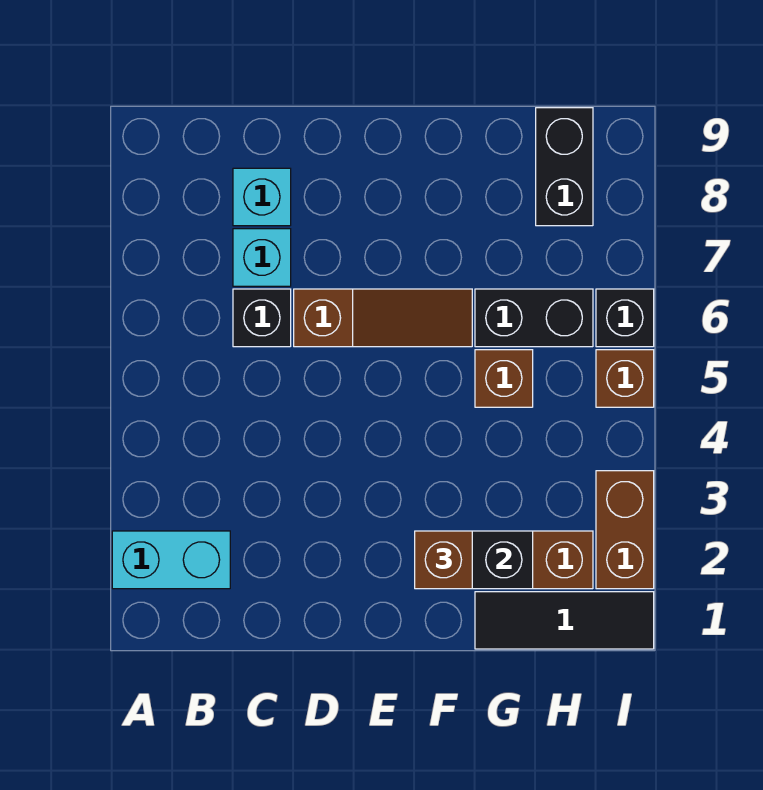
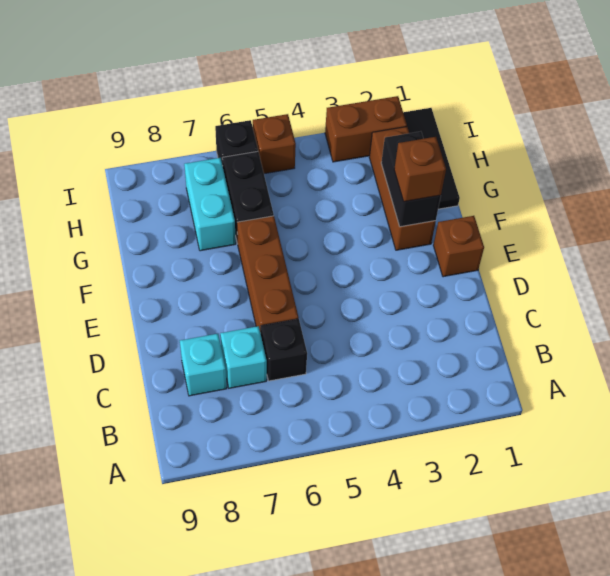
cyan brick A2:B2 level 1 -> cyan brick G7:H7 level 1
brown slope D6:F6 level 1 top D -> brown brick D6:F6 level 1
brown brick G5 level 1 -> brown brick E1 level 1
black brick H8:H9 level 1 -> none

